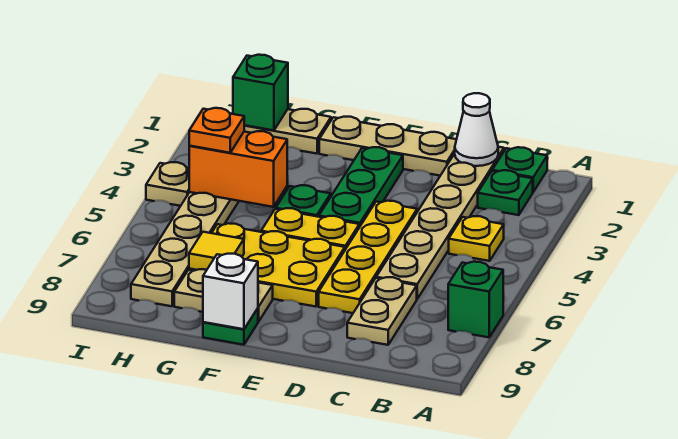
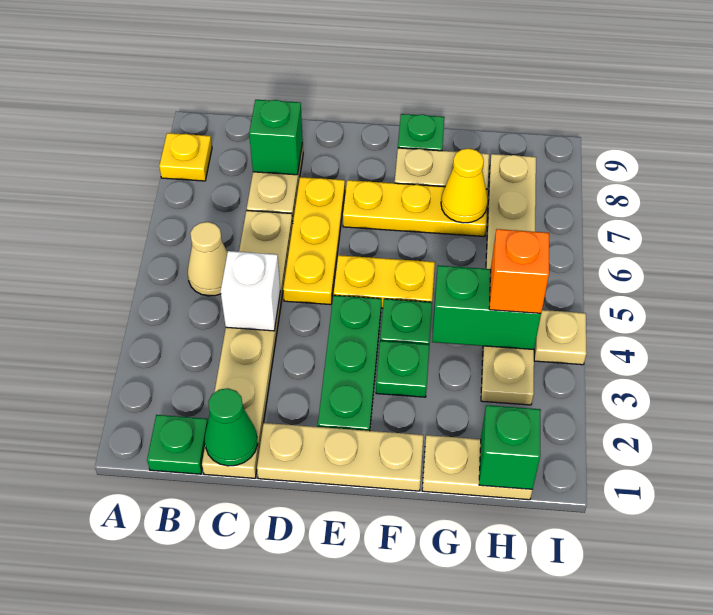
green brick A7 level 1 -> green brick C8 level 2
green plate B2 level 1 -> green plate F3 level 1
yellow plate B4 level 1 -> yellow plate A8 level 1
none -> tan cone B5 level 1
white cone C1 level 2 -> green cone C1 level 2
yellow plate D4:D7 level 1 -> yellow plate D5:D7 level 1
yellow plate E6:G7 level 1 -> yellow plate E7:G7 level 1
white brick F9 level 2 -> white brick C4 level 2
orange brick G4:H4 level 2 -> green brick G4:H4 level 2
yellow tile G7 level 2 -> yellow cone G7 level 2
orange plate H4 level 3 -> orange brick H4 level 3

